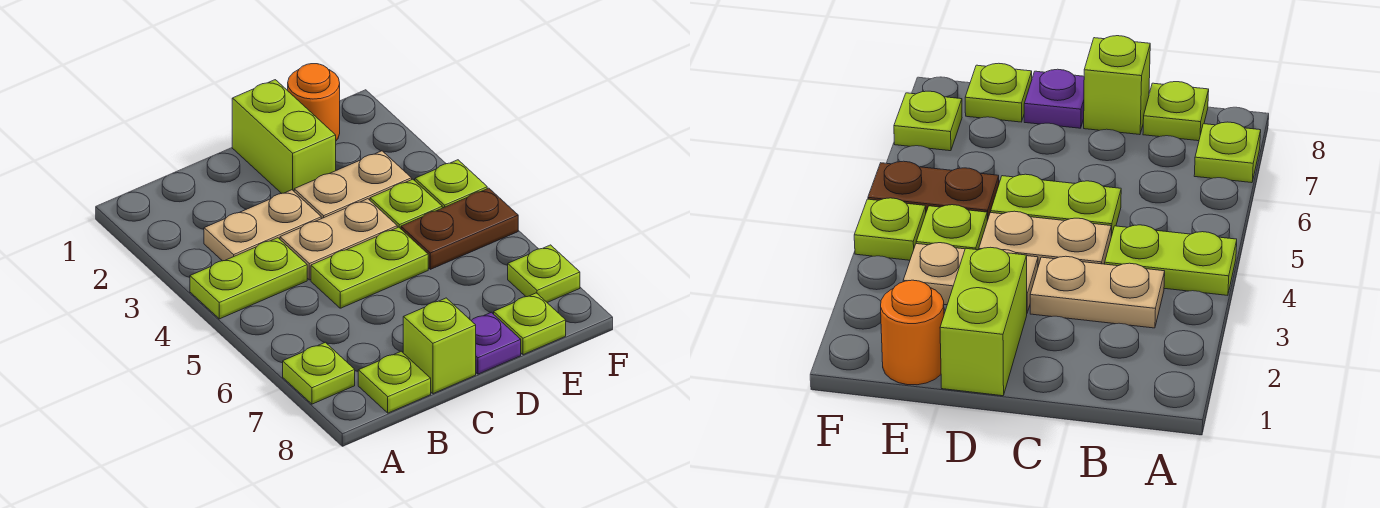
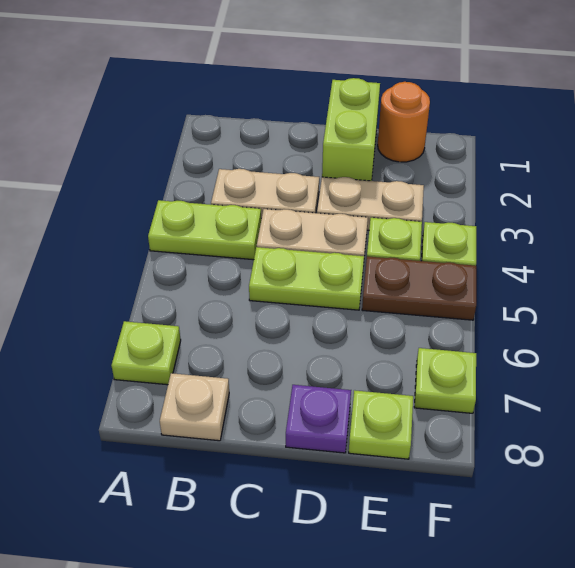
lime plate B8 level 1 -> tan plate B8 level 1
lime brick C8 level 1 -> none

